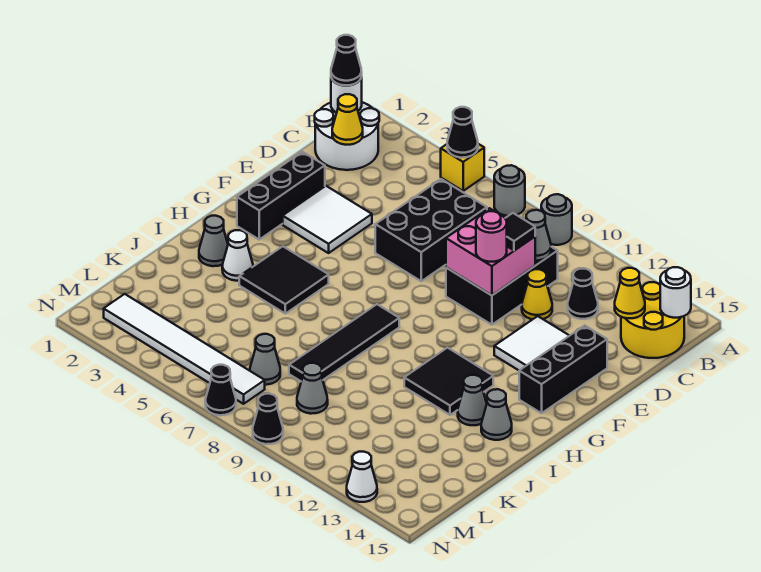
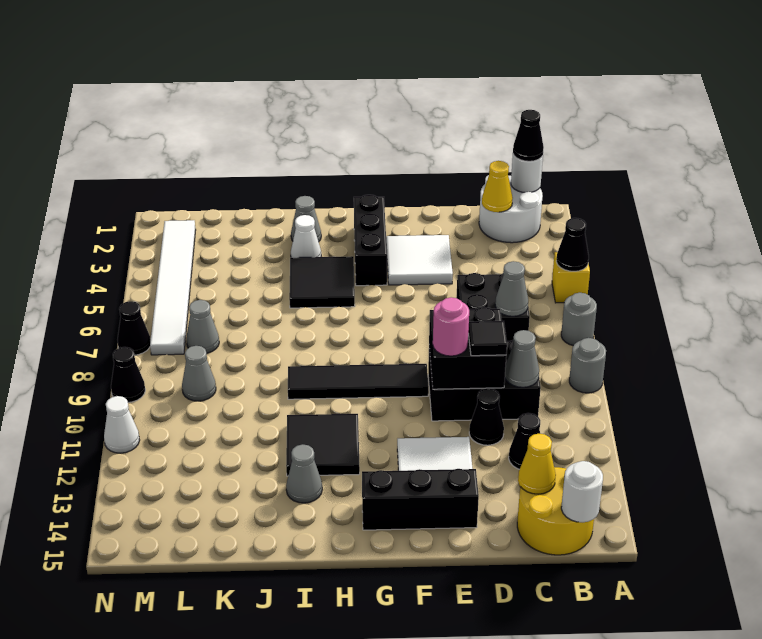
black brick C6:E7 level 1 -> black brick C6:D7 level 1
pink brick D9:E10 level 2 -> black brick D9:E10 level 2
yellow cone D11 level 1 -> black cone D11 level 1
black brick E2:G2 level 1 -> black brick G2:G4 level 1
black tile H8:K8 level 1 -> black tile F9:I9 level 1
grey cone I14 level 1 -> grey cone C7 level 2
white cone N13 level 1 -> white cone N11 level 1

